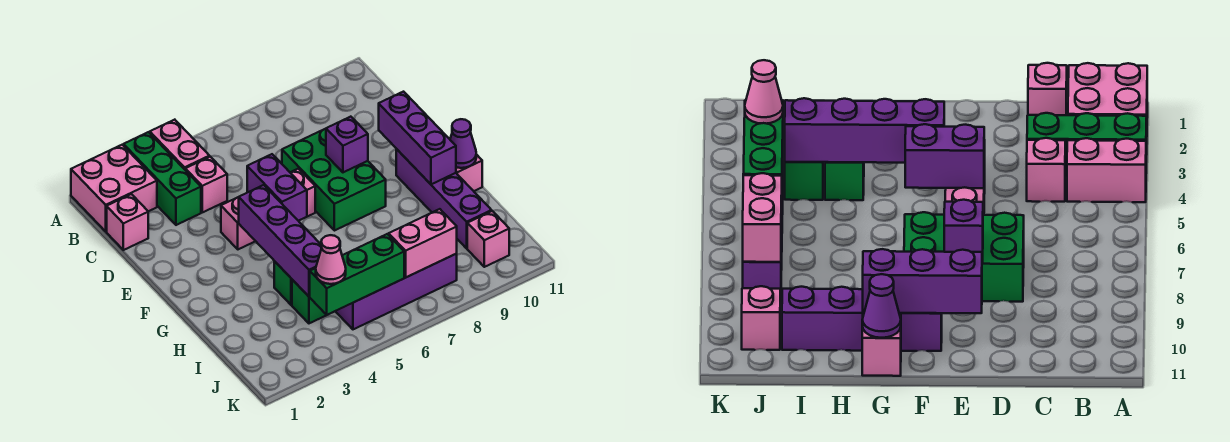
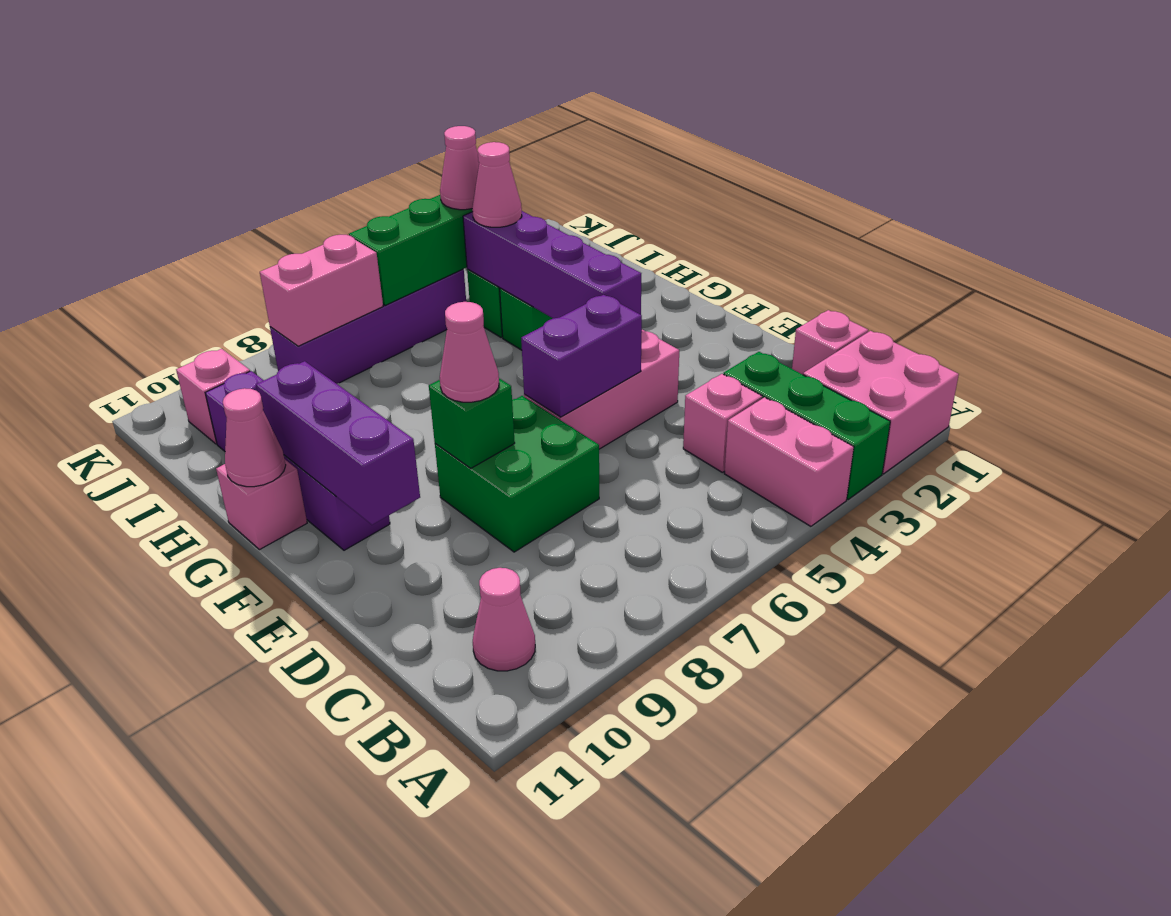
none -> pink cone B10 level 1
green brick D7:F8 level 1 -> green brick D7:E8 level 1
purple brick E5:F5 level 2 -> purple brick E5:E6 level 2
purple brick E8 level 2 -> green brick E8 level 2
none -> pink cone E8 level 3
purple cone G11 level 2 -> pink cone G11 level 2
none -> pink cone I4 level 3

